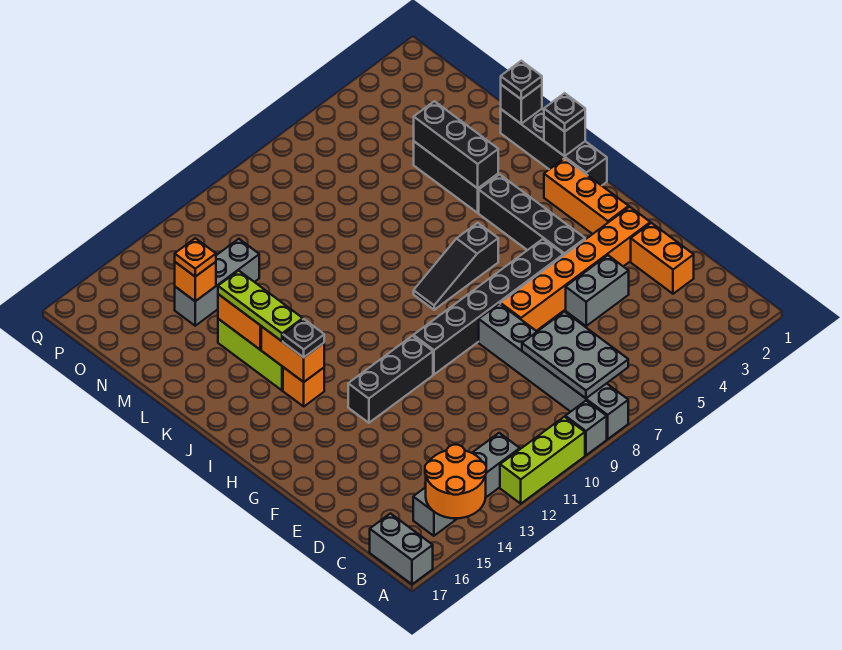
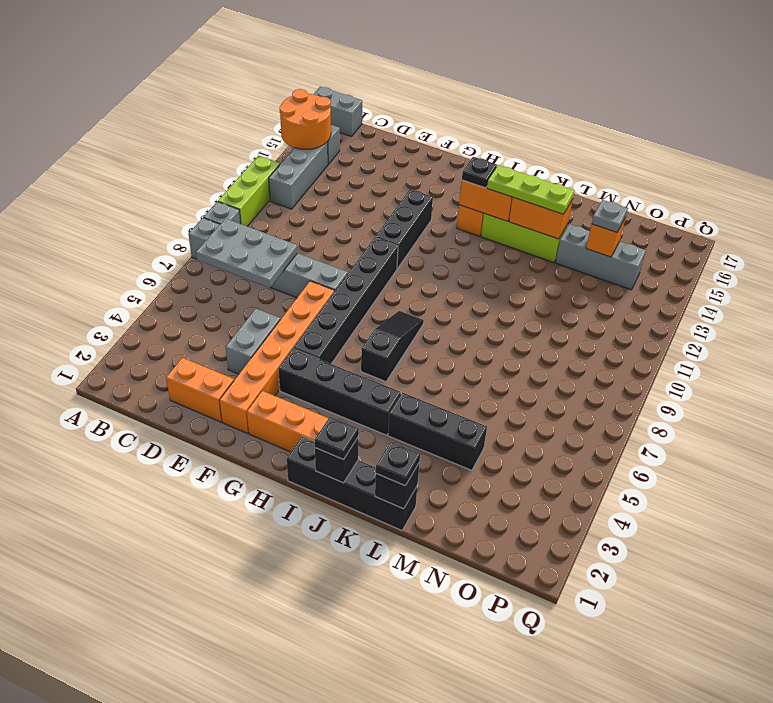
black brick K4:M4 level 2 -> none
grey brick N12:N14 level 1 -> grey brick M14:O14 level 1
orange plate N14 level 3 -> grey plate N14 level 3

